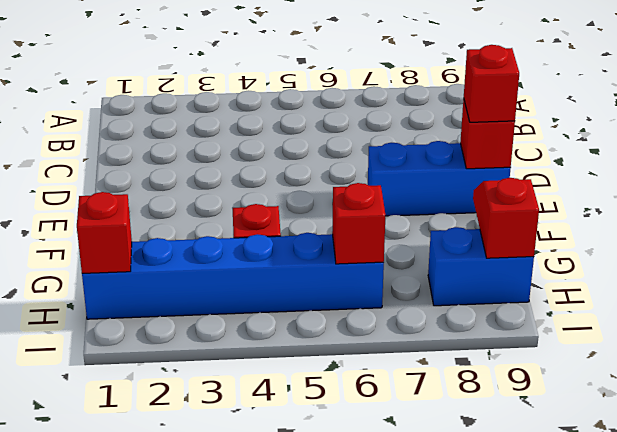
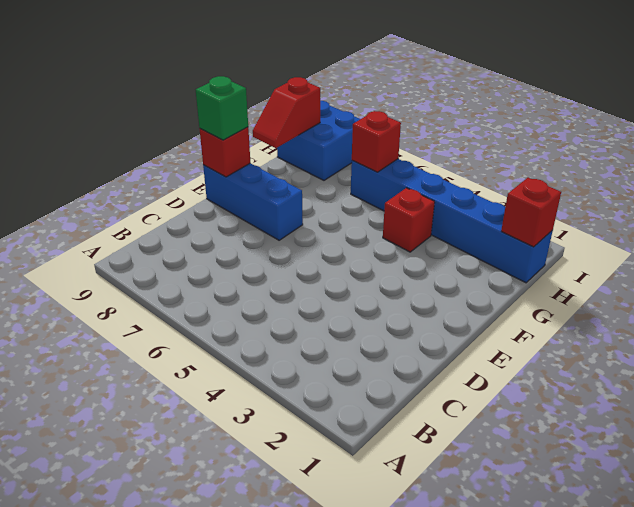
red brick E9 level 3 -> green brick E9 level 3
blue brick H8:H9 level 1 -> blue brick H8:I9 level 1

